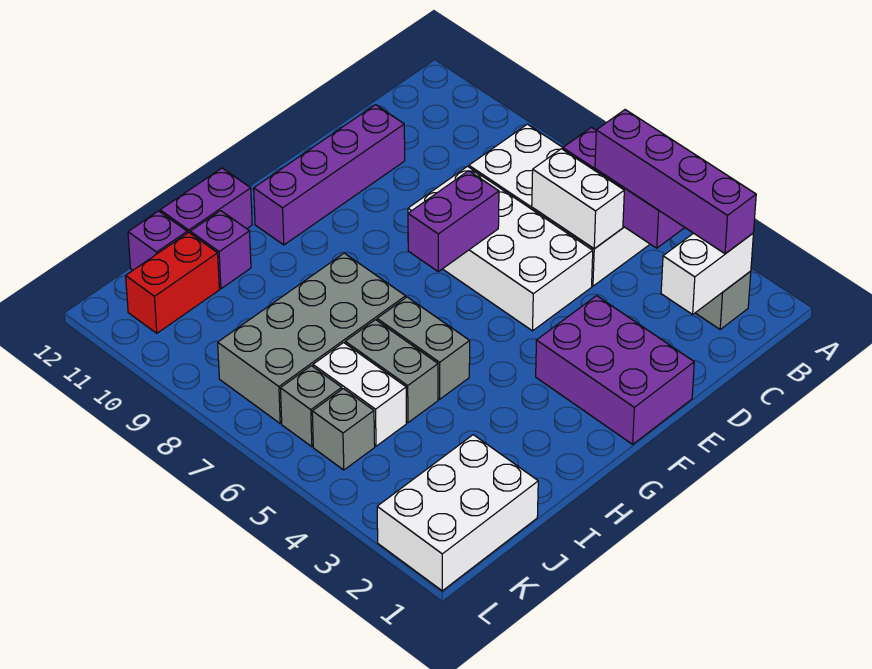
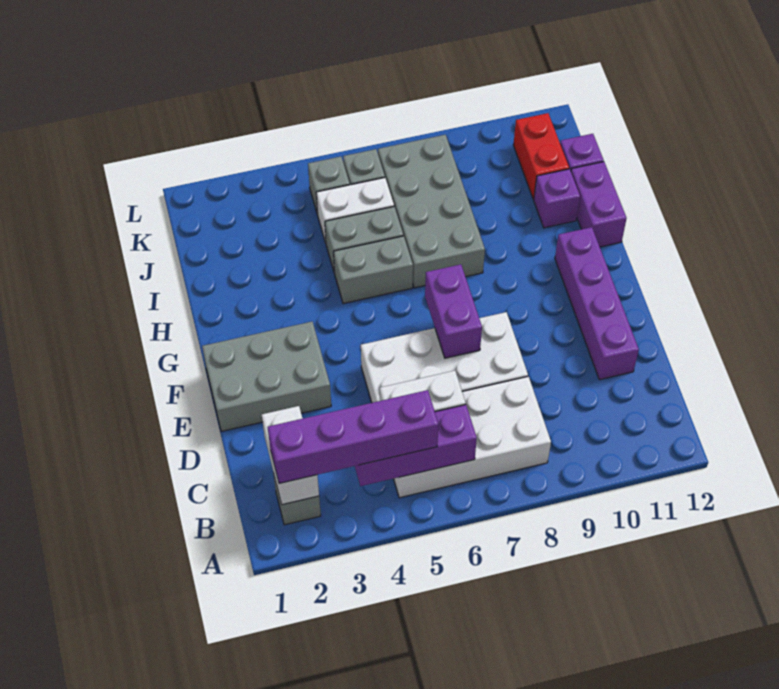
purple brick E1:F3 level 1 -> grey brick E1:F3 level 1
white brick J1:L2 level 1 -> none

